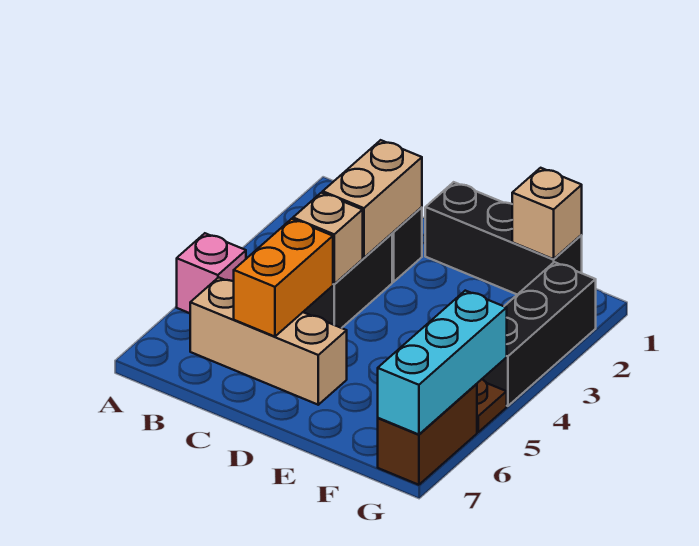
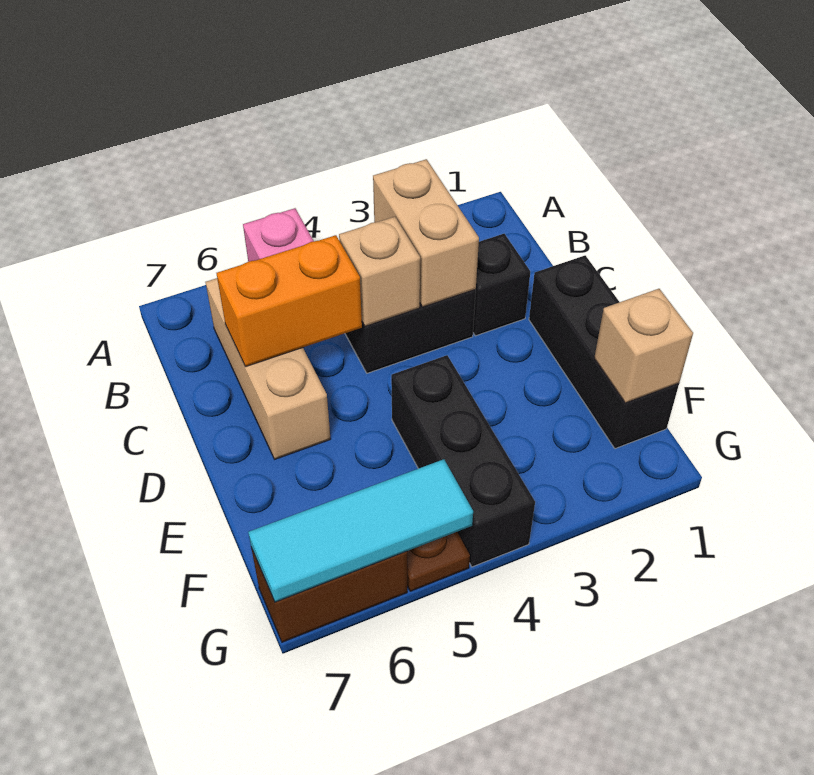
tan brick C2:C3 level 2 -> tan brick B3:C3 level 2
black brick G2:G4 level 1 -> black brick E4:G4 level 1
cyan brick G5:G7 level 2 -> cyan tile G5:G7 level 2

